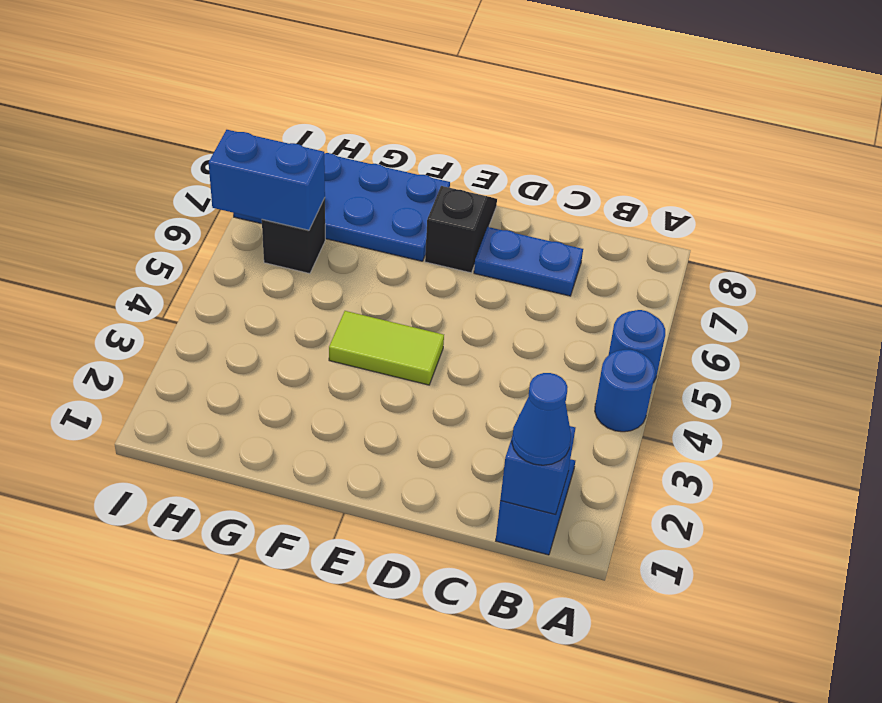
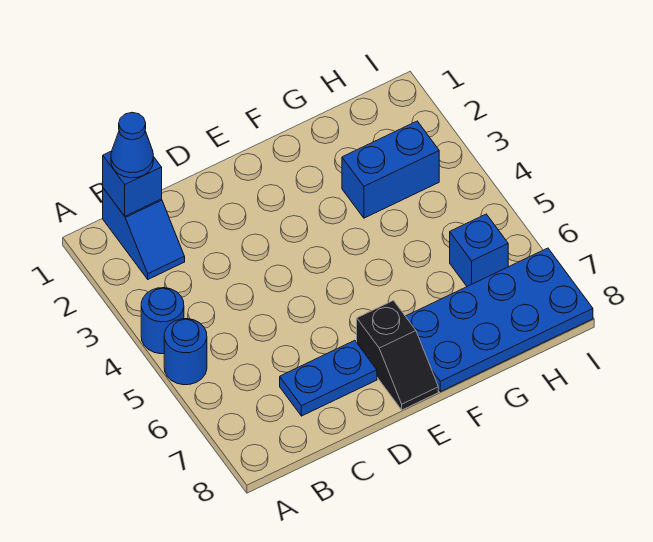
lime tile E4:F4 level 1 -> none
black brick H6 level 1 -> blue brick H6 level 1
blue brick H6:I6 level 2 -> blue brick G3:H3 level 1

